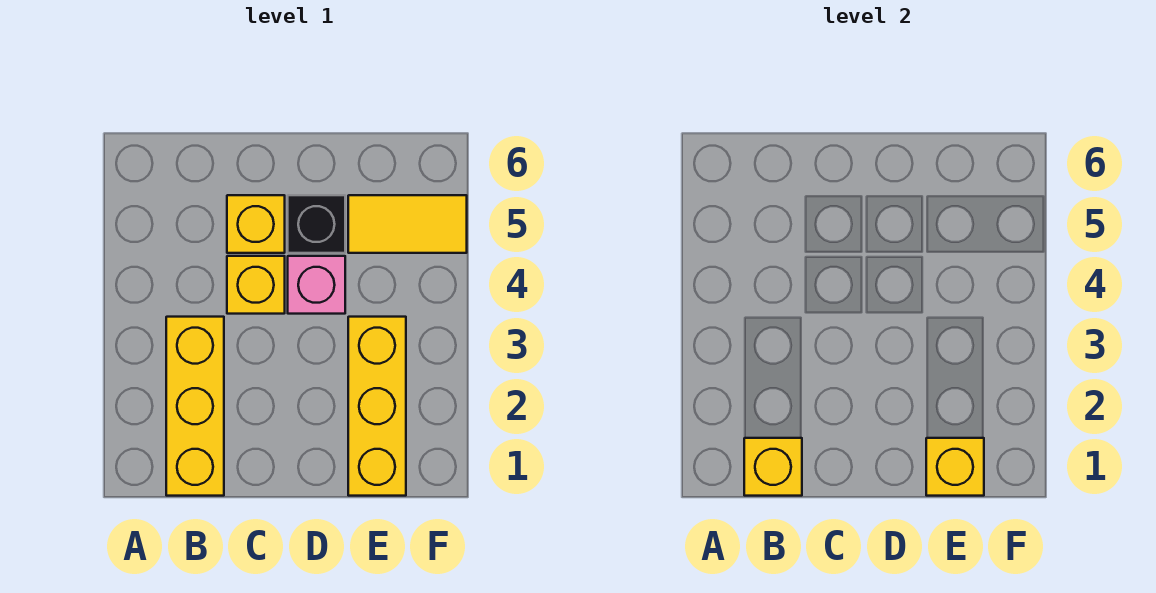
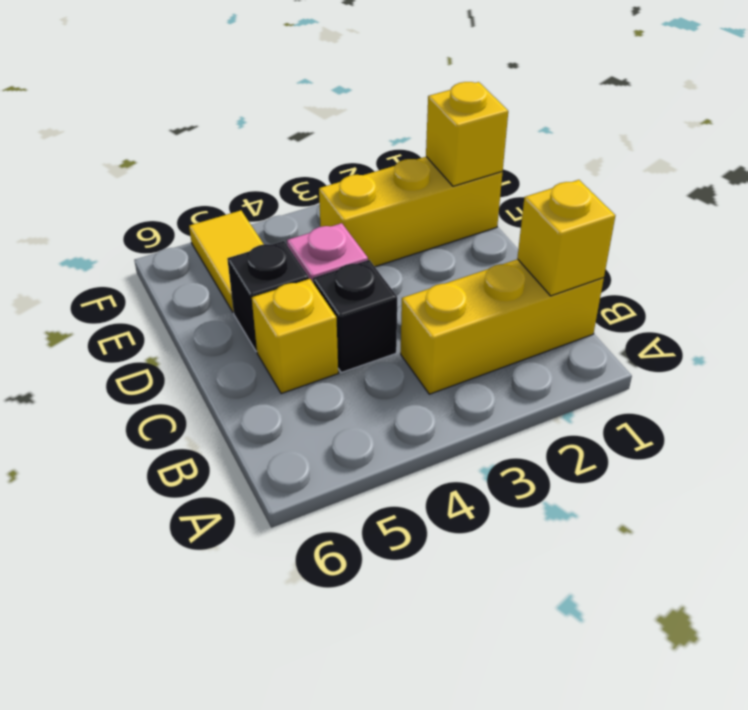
yellow brick C4 level 1 -> black brick C4 level 1

